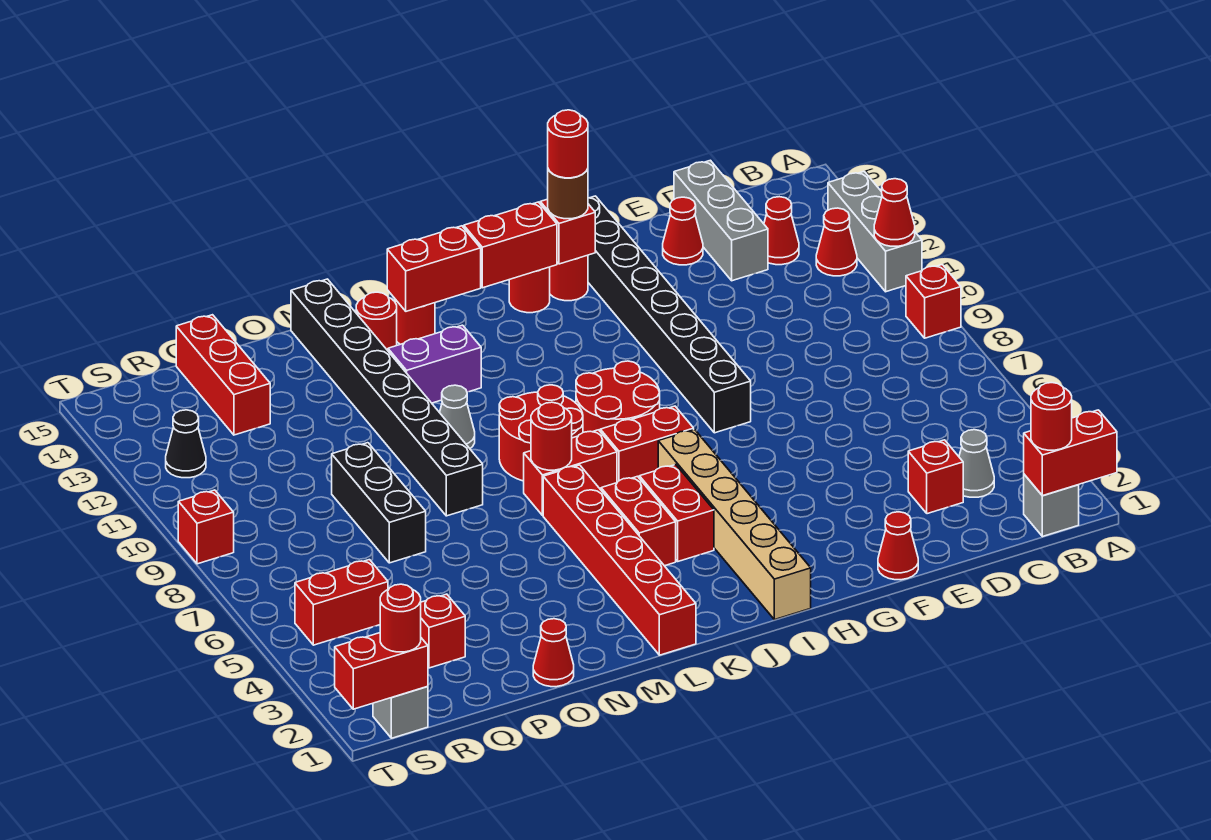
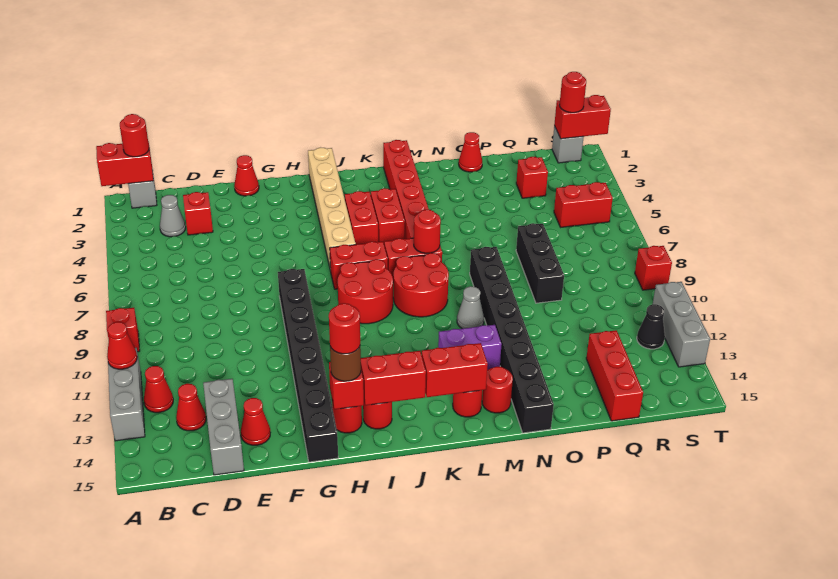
none -> grey brick T11:T13 level 1

